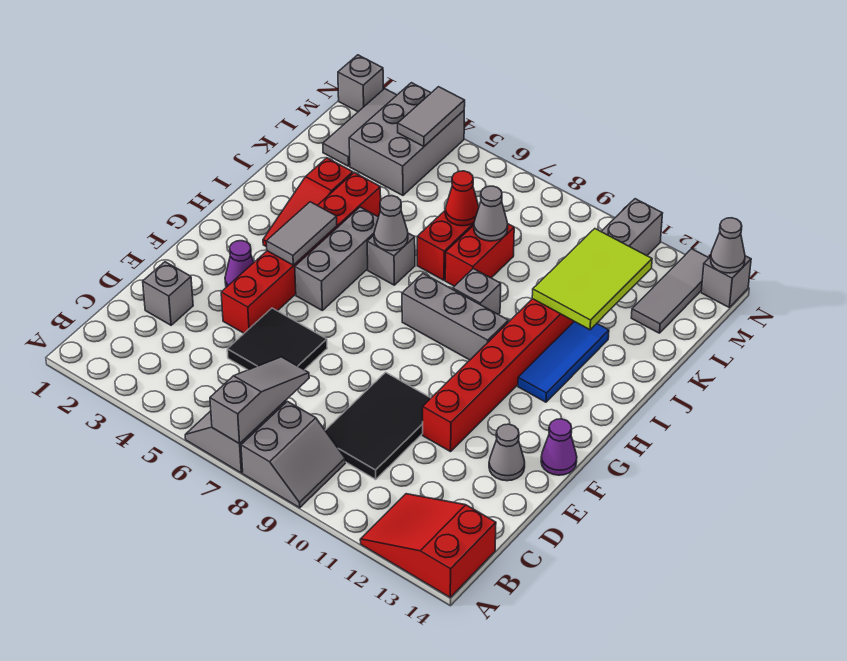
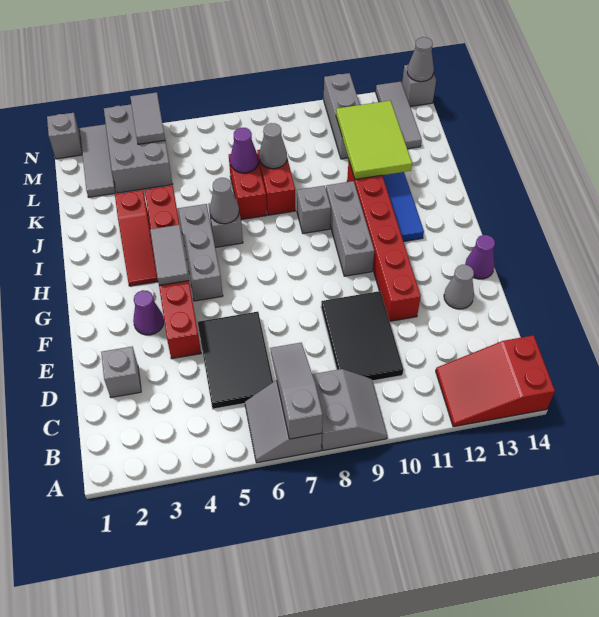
black tile D5:E6 level 1 -> black tile C5:E6 level 1
grey brick H8:H10 level 1 -> grey brick G10:I10 level 1
red cone K7 level 2 -> purple cone K7 level 2

